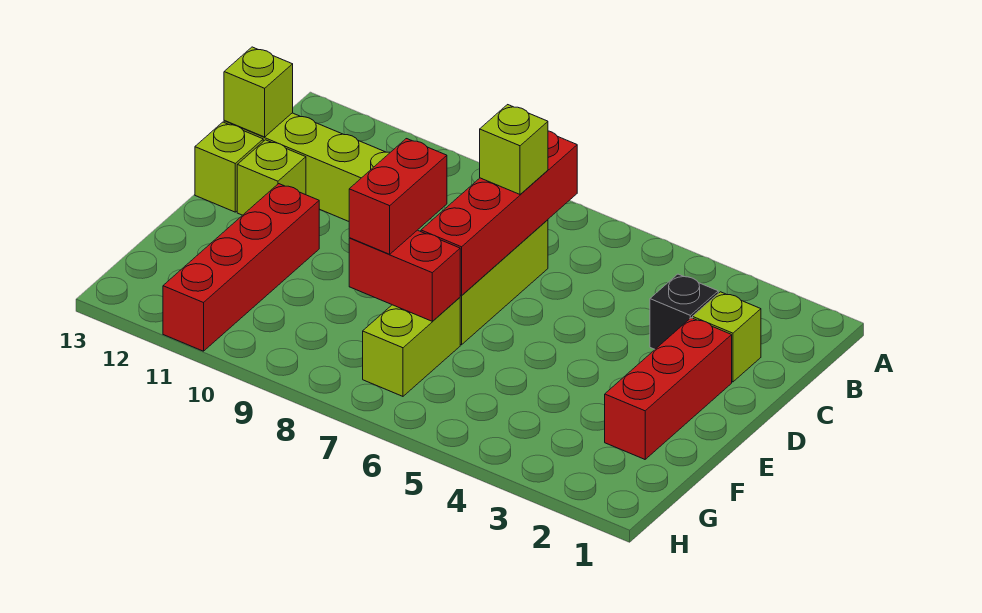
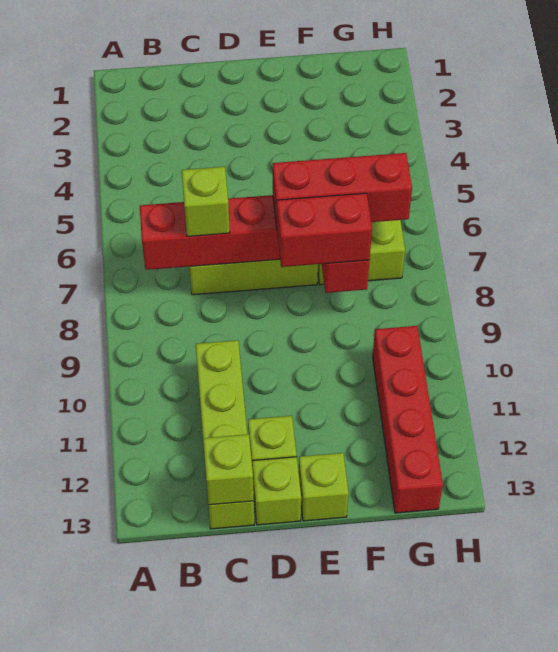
lime brick C2 level 1 -> lime brick E13 level 1
black brick C3 level 1 -> none
red brick D2:F2 level 1 -> red brick E7:G7 level 3
red brick E11:H11 level 1 -> red brick G10:G13 level 1

